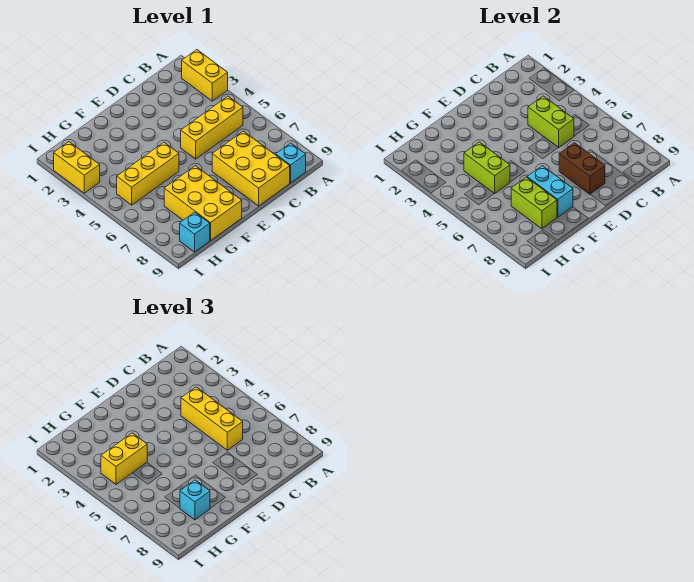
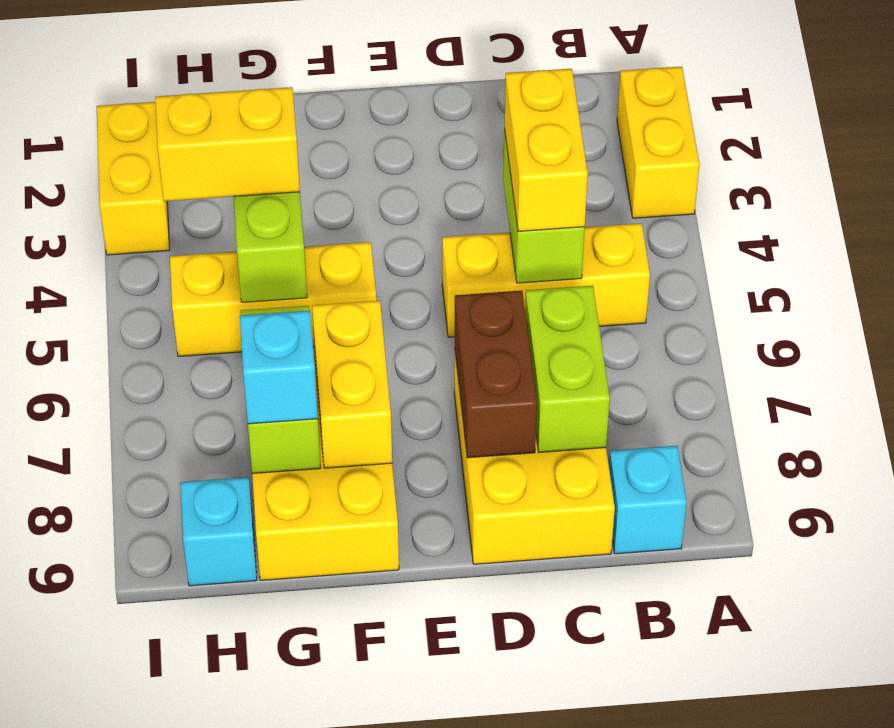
yellow brick C4:C6 level 3 -> yellow brick C4:C5 level 3
none -> lime brick C7:C8 level 2
cyan brick F7:F8 level 2 -> yellow brick F7:F8 level 2

